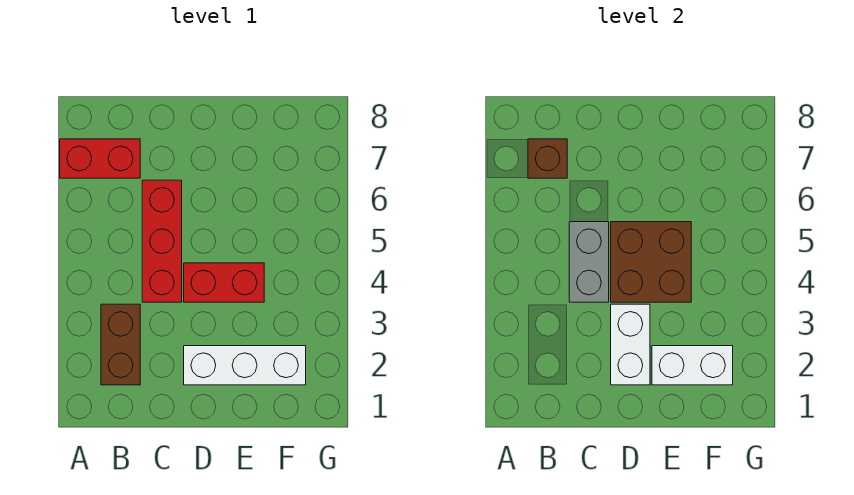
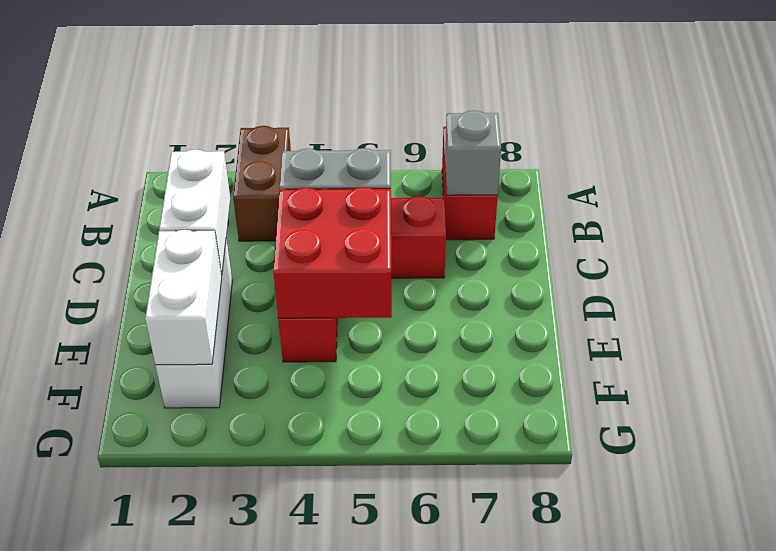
brown brick B2:B3 level 1 -> brown brick A3:B3 level 1
brown brick B7 level 2 -> grey brick B7 level 2
white brick D2:D3 level 2 -> white brick C2:D2 level 2
brown brick D4:E5 level 2 -> red brick D4:E5 level 2

